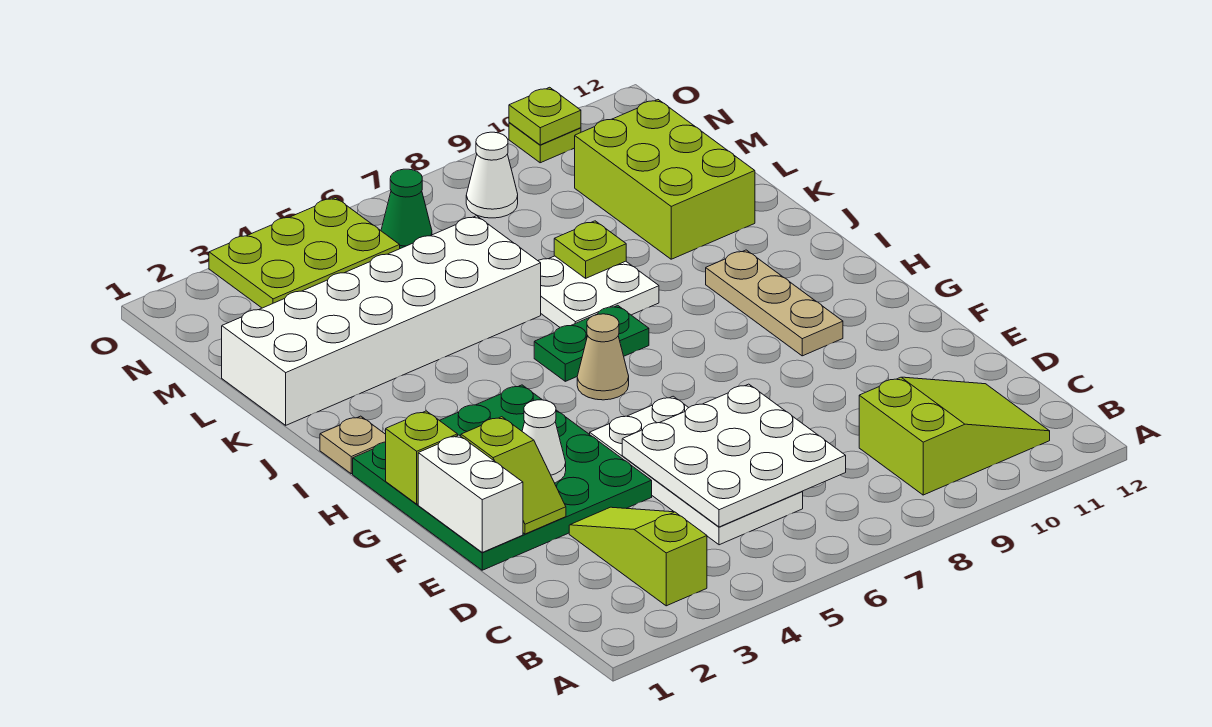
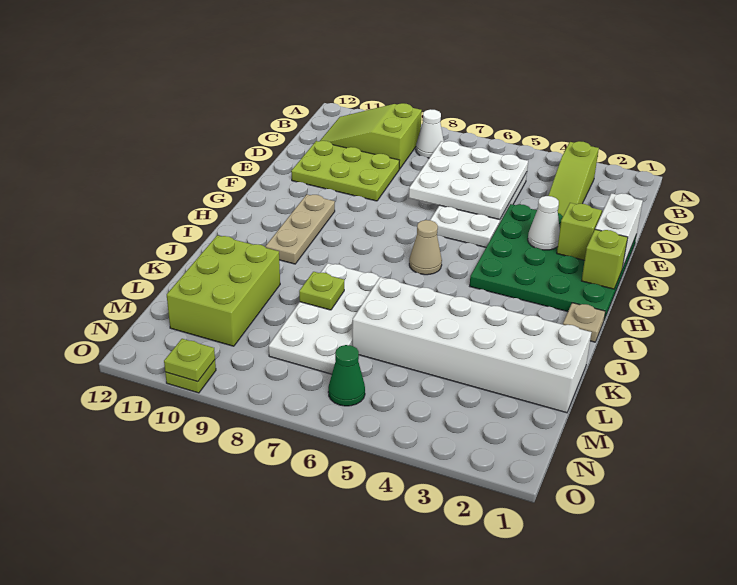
green plate I6:I7 level 1 -> none
white plate J7:K8 level 1 -> white plate J7:M8 level 1
lime plate N3:O5 level 1 -> lime plate D9:E11 level 1
white cone N8 level 1 -> white cone B8 level 1

